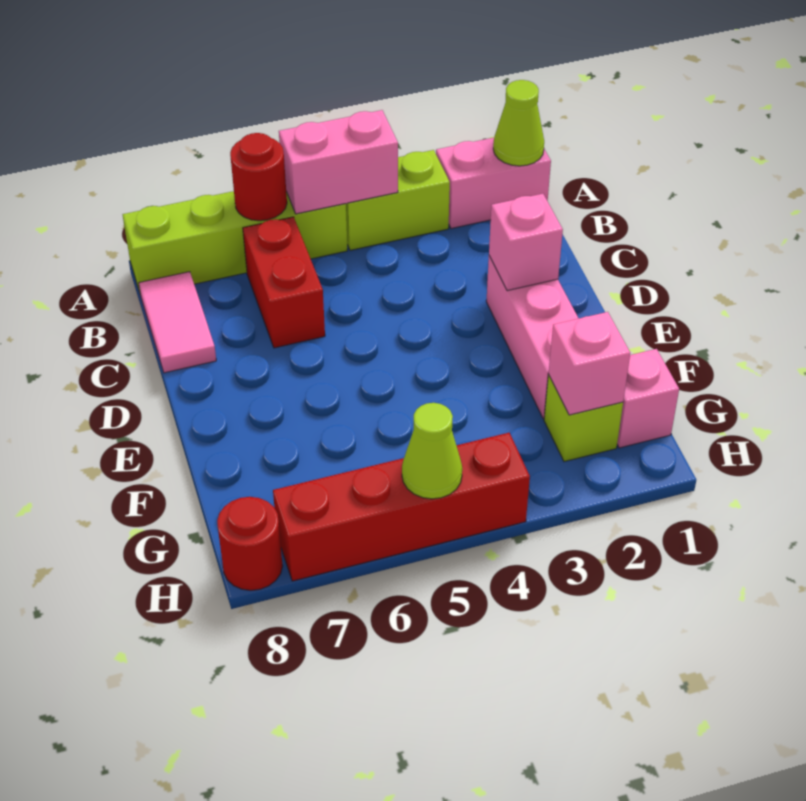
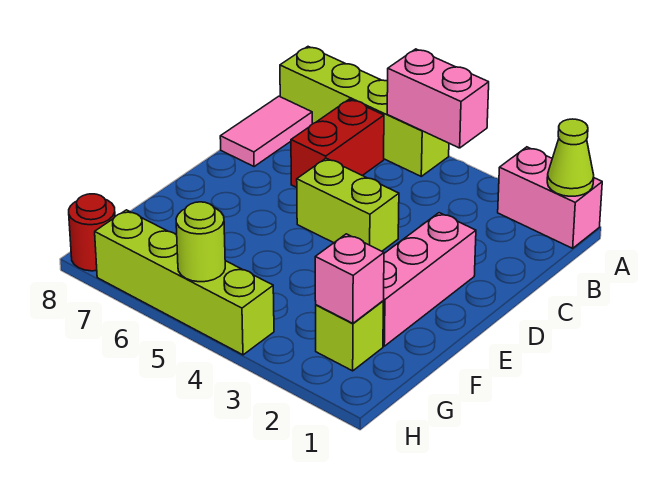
lime brick A3:A4 level 1 -> lime brick D4:D5 level 1
red round brick A6 level 2 -> none
pink brick D2 level 2 -> none
pink brick G1 level 1 -> none
red brick H4:H7 level 1 -> lime brick H4:H7 level 1
lime cone H5 level 2 -> lime round brick H5 level 2

